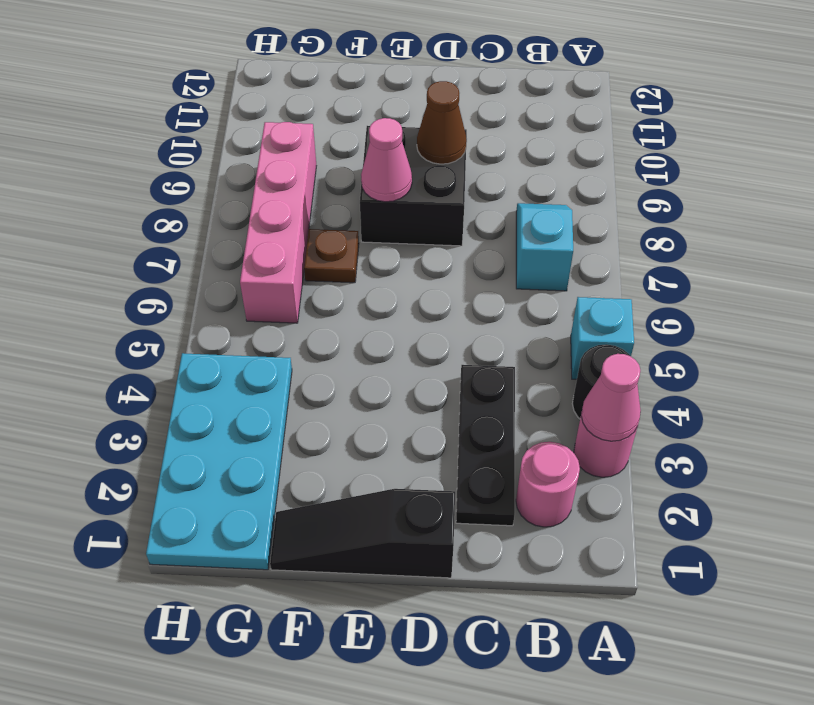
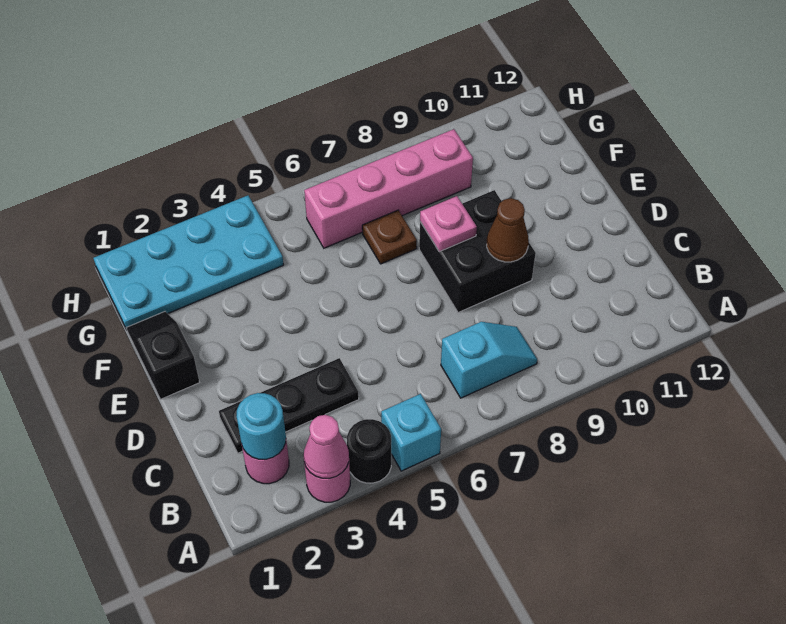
none -> cyan round brick B2 level 2
black slope D1:F1 level 1 top D -> black slope E1:F1 level 1 top E
pink cone E8 level 2 -> pink plate E8 level 2

